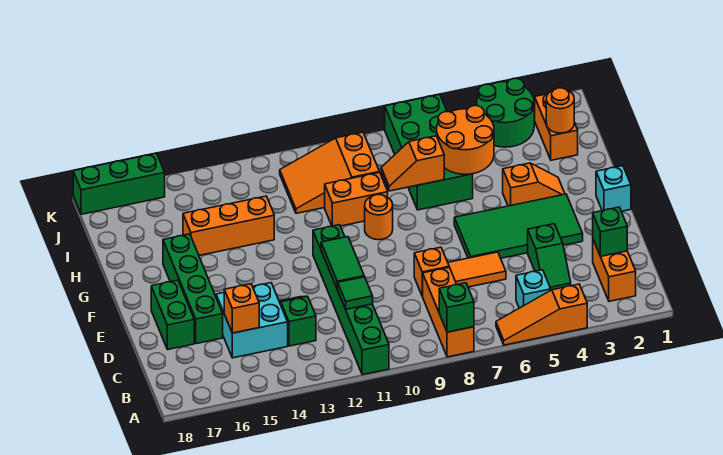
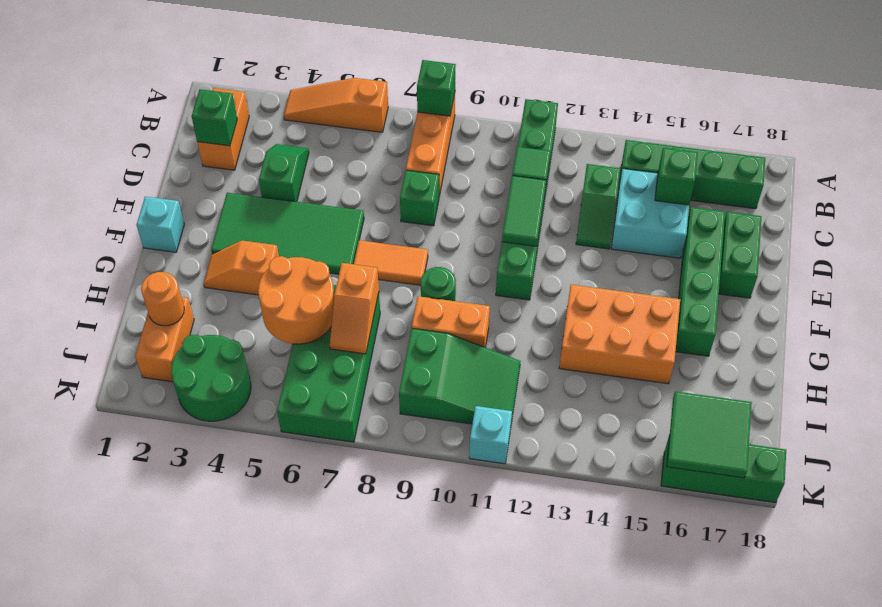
orange slope A4:A6 level 1 top 4 -> orange slope A4:A6 level 1 top 6
cyan brick B5 level 1 -> cyan brick K11 level 1
none -> green brick B14:B17 level 1
orange brick C15 level 2 -> green brick C15 level 2
orange tile D6:D7 level 1 -> orange tile F7:F8 level 1
orange brick D8 level 1 -> green brick D8 level 1
orange round brick G9 level 1 -> green round brick G9 level 1
orange slope H7:H8 level 2 top 7 -> orange slope H7:I7 level 2 top H
orange brick H13:H15 level 1 -> orange brick G13:H15 level 1
orange slope I9:J11 level 1 top 9 -> green slope I9:J11 level 1 top 9
none -> green tile J16:K17 level 2

